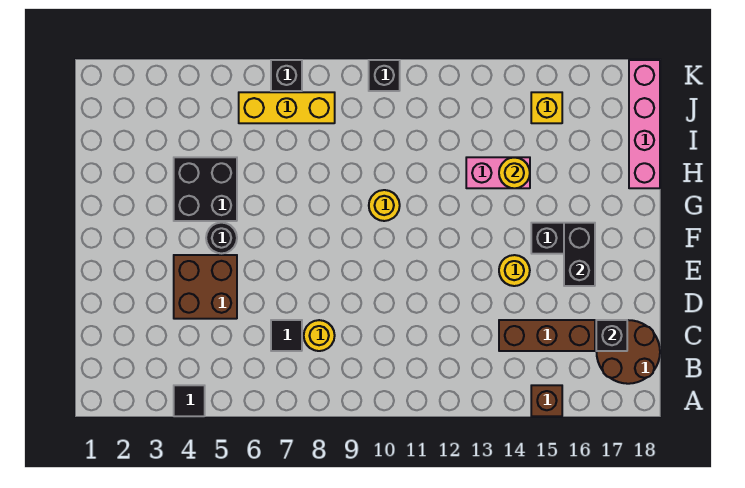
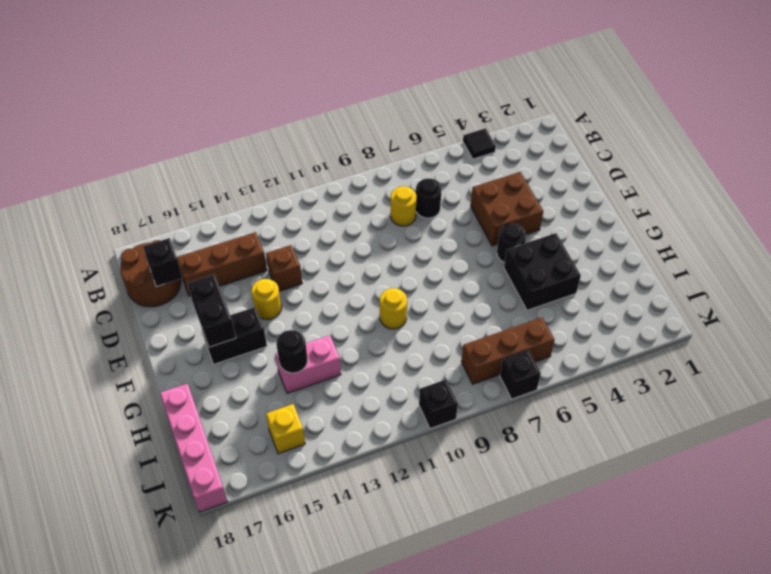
brown brick A15 level 1 -> brown brick D13 level 1
black tile C7 level 1 -> black round brick C7 level 1
yellow round brick H14 level 2 -> black round brick H14 level 2
yellow brick J6:J8 level 1 -> brown brick J6:J8 level 1

